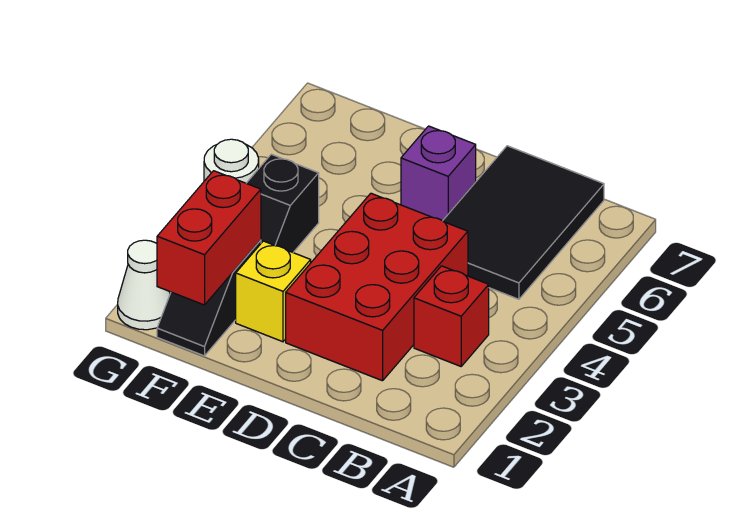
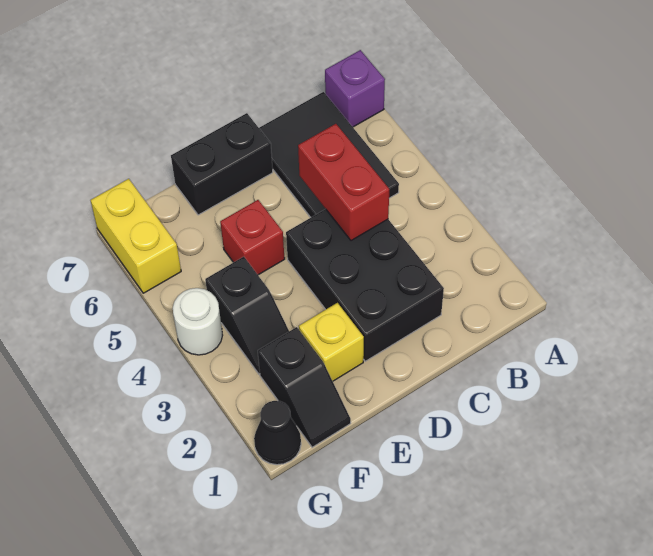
red brick B3 level 1 -> red brick E5 level 1
red brick C2:D4 level 1 -> black brick C2:D4 level 1
purple brick D6 level 1 -> purple brick A7 level 1
none -> black brick D7:E7 level 1
red brick F1:F2 level 2 -> red brick C4:C5 level 2
white cone G1 level 1 -> black cone G1 level 1
none -> yellow brick G6:G7 level 1

